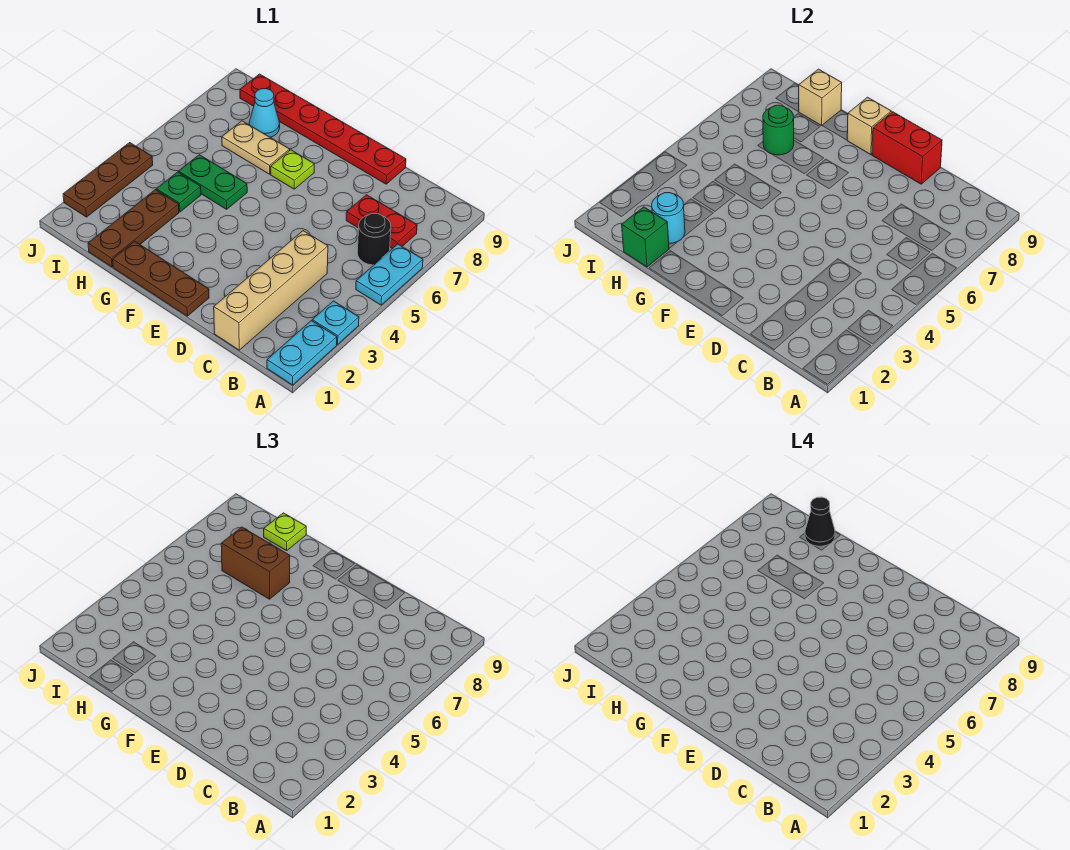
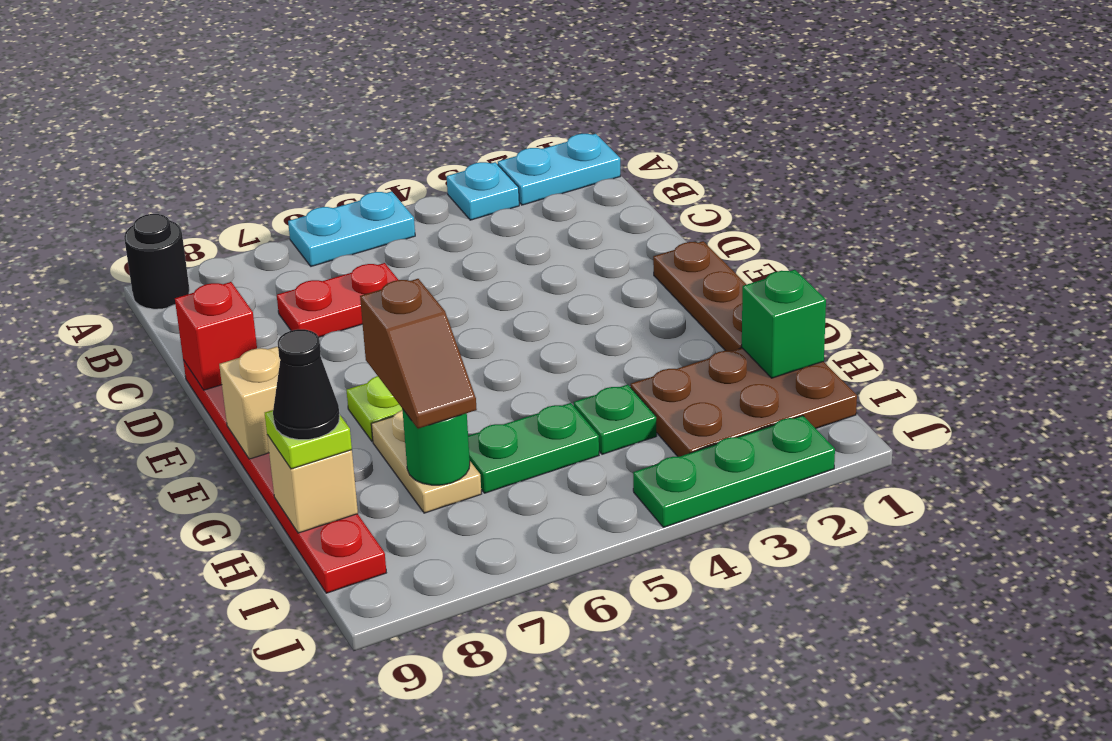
black round brick B6 level 1 -> black round brick A9 level 1
red plate B7:C7 level 1 -> red plate C6:C7 level 1
tan brick C1:C4 level 1 -> none
red brick D9:E9 level 2 -> red brick D9 level 2
green plate G5:H5 level 1 -> green plate H5:H6 level 1
brown brick G7:H7 level 3 -> brown slope G7:H7 level 3 top G
brown plate H1:H3 level 1 -> brown plate H1:I3 level 1
cyan round brick H2 level 2 -> none
cyan cone H8 level 1 -> none
brown plate J2:J4 level 1 -> green plate J2:J4 level 1

